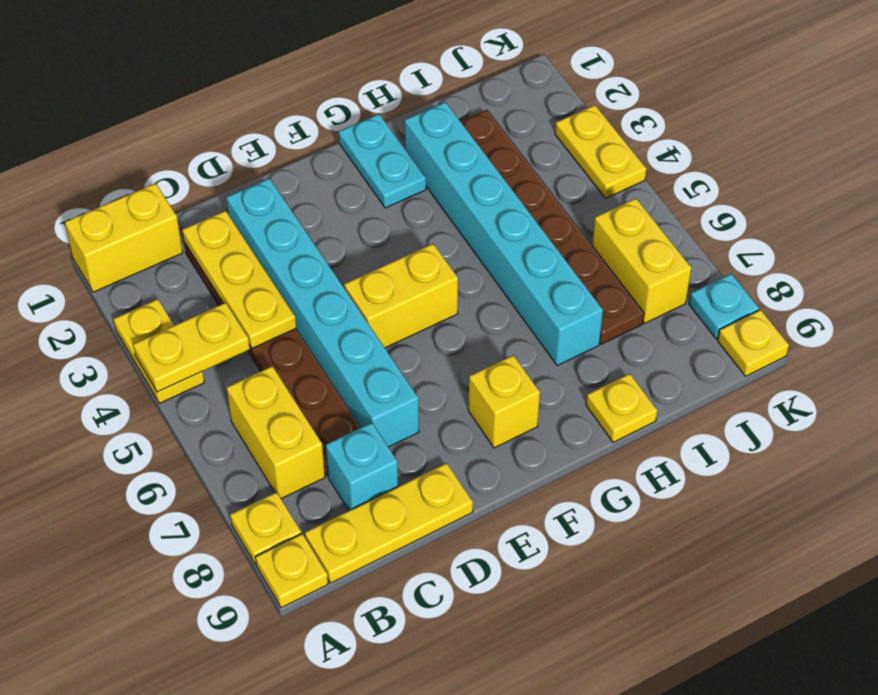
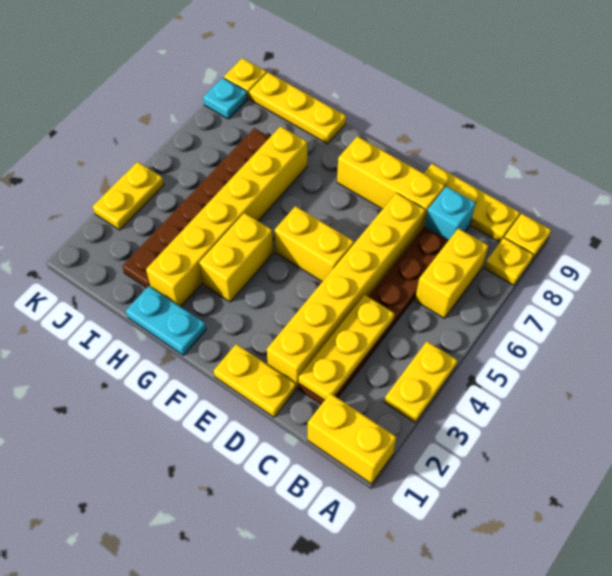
yellow plate A4:B4 level 2 -> yellow plate D1:E1 level 1
cyan brick D2:D7 level 1 -> yellow brick D2:D7 level 1
yellow brick F8 level 1 -> yellow brick D8:F8 level 1
cyan plate G1:G2 level 1 -> cyan plate G1:H1 level 1
cyan brick H2:H7 level 1 -> yellow brick H2:H7 level 1
yellow plate H9 level 1 -> yellow plate H9:J9 level 1
yellow brick J6:J7 level 1 -> yellow brick G3:G4 level 1

